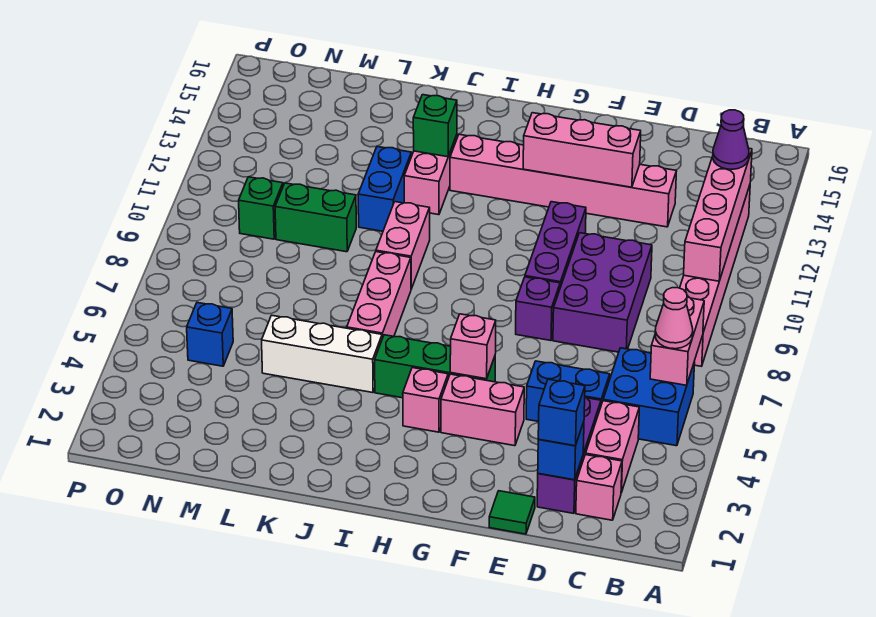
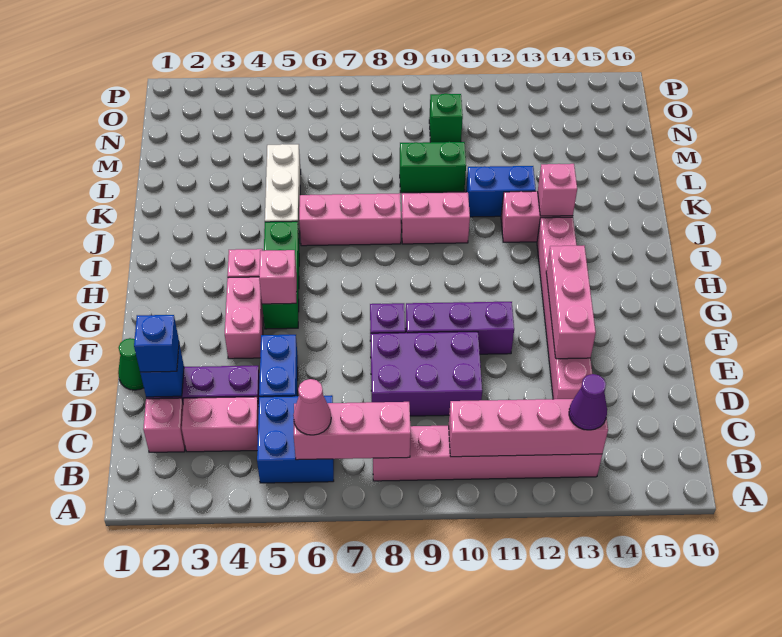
pink brick B6:B7 level 2 -> pink brick B6:B8 level 2
green tile E1 level 1 -> green cone E1 level 1
green brick J13 level 2 -> pink brick J13 level 2
green brick L10:M10 level 1 -> green brick L9:L10 level 1
blue brick N5 level 1 -> none

